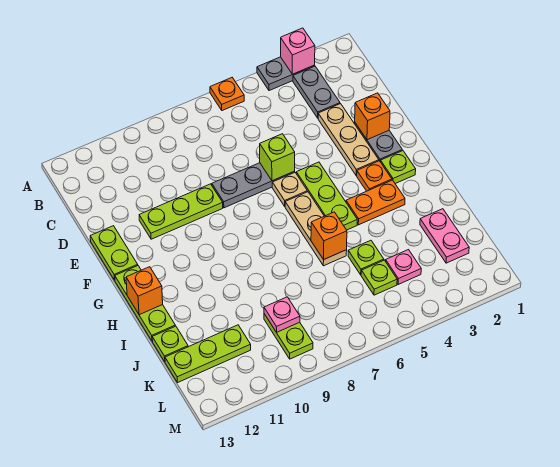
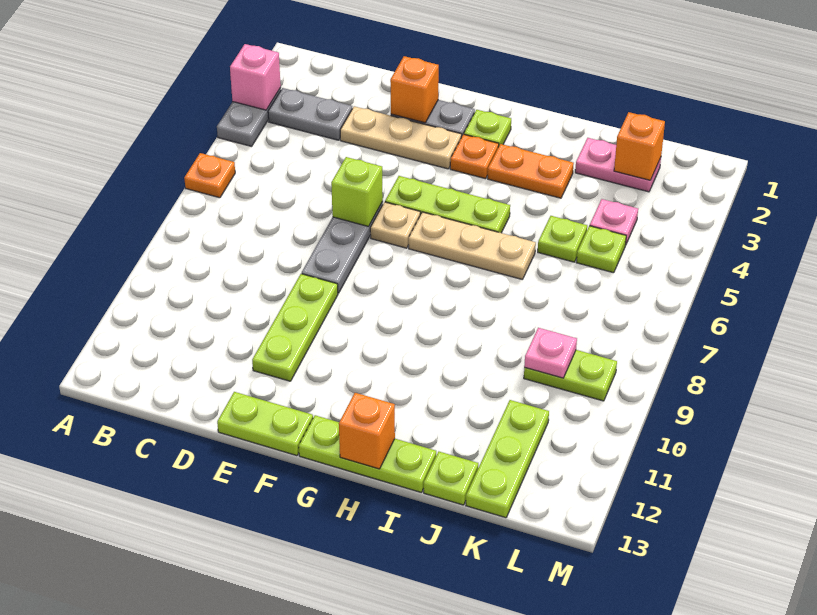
orange plate H3:H4 level 1 -> orange plate H3:I3 level 1
orange brick I6 level 2 -> orange brick K2 level 2

